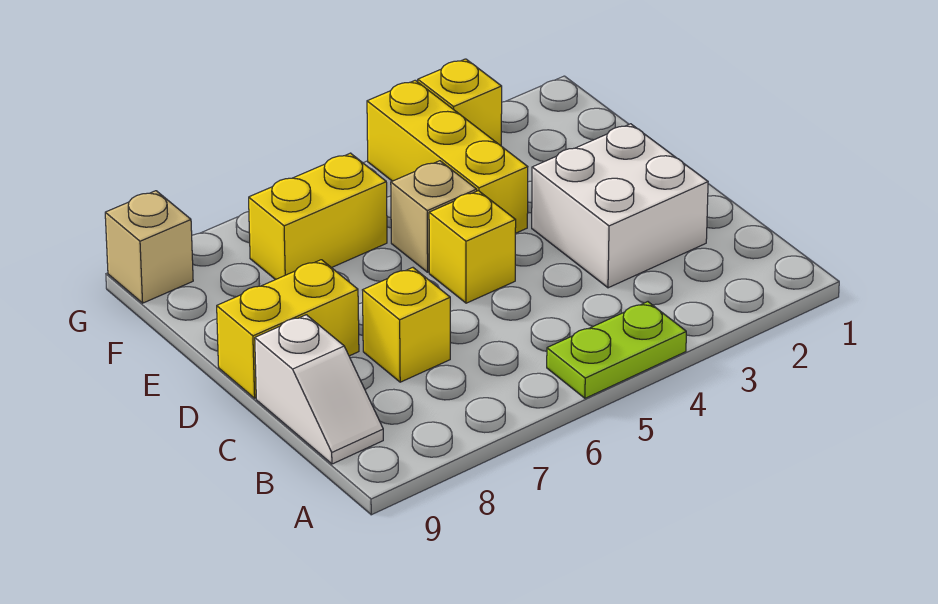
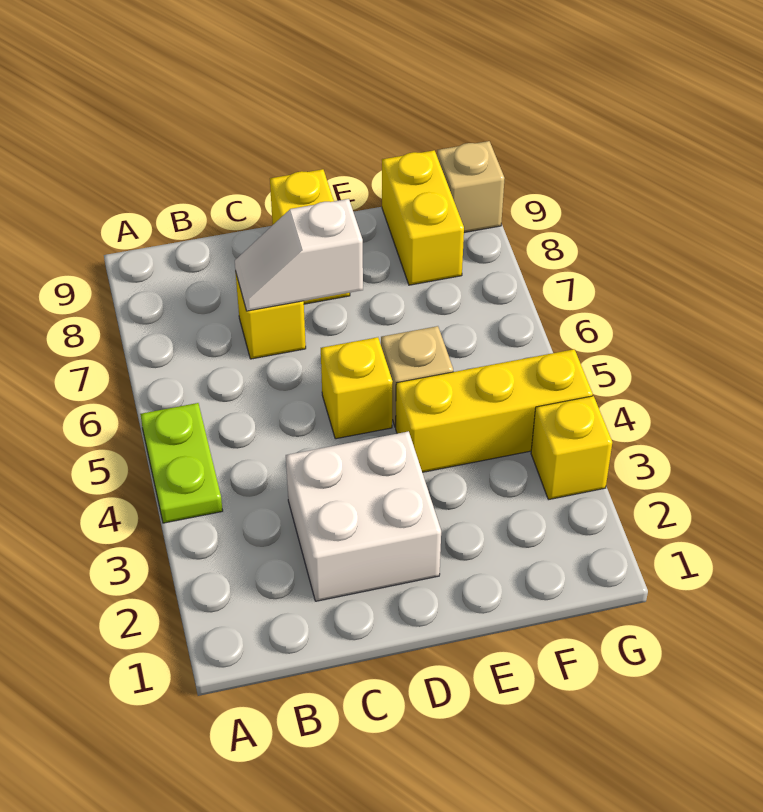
white slope B9:C9 level 1 top C -> white slope C7:D7 level 2 top D
yellow brick F6:F7 level 1 -> yellow brick F8:F9 level 1

